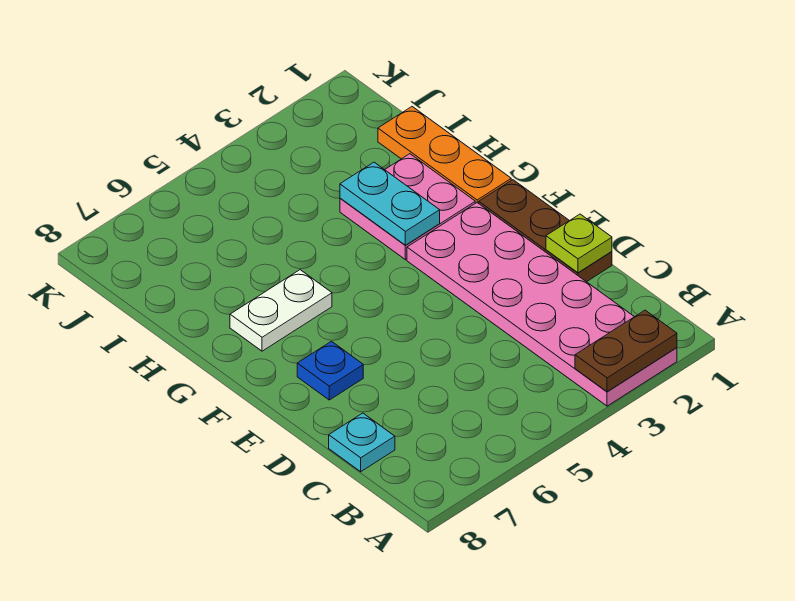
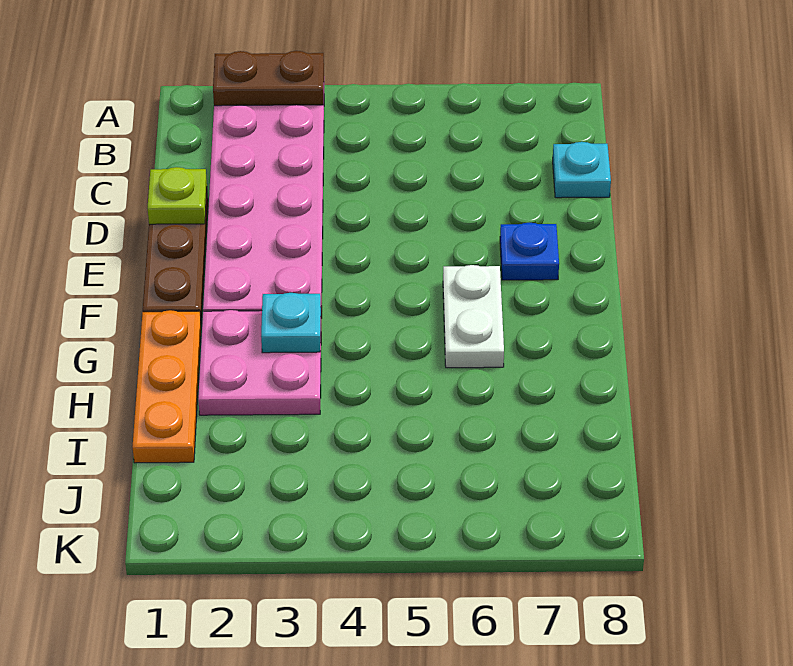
cyan plate G3:H3 level 2 -> cyan plate G3 level 2
white plate G6:G7 level 1 -> white plate F6:G6 level 1

